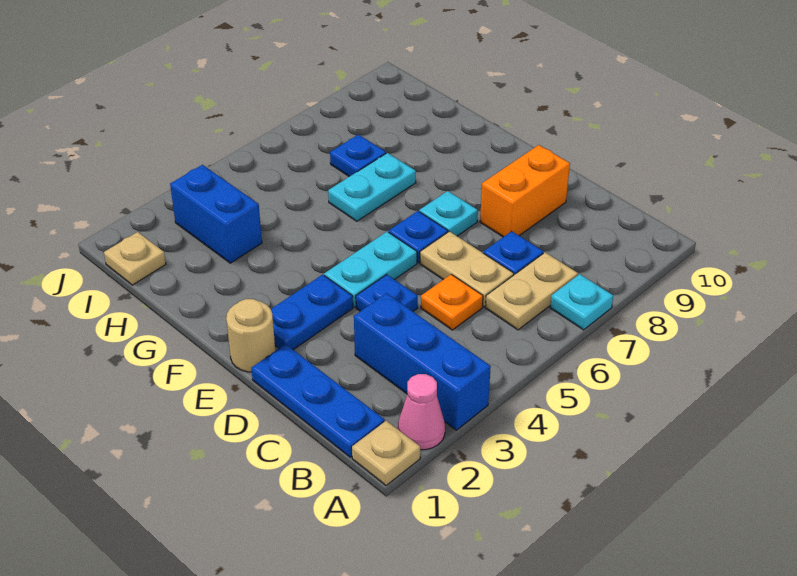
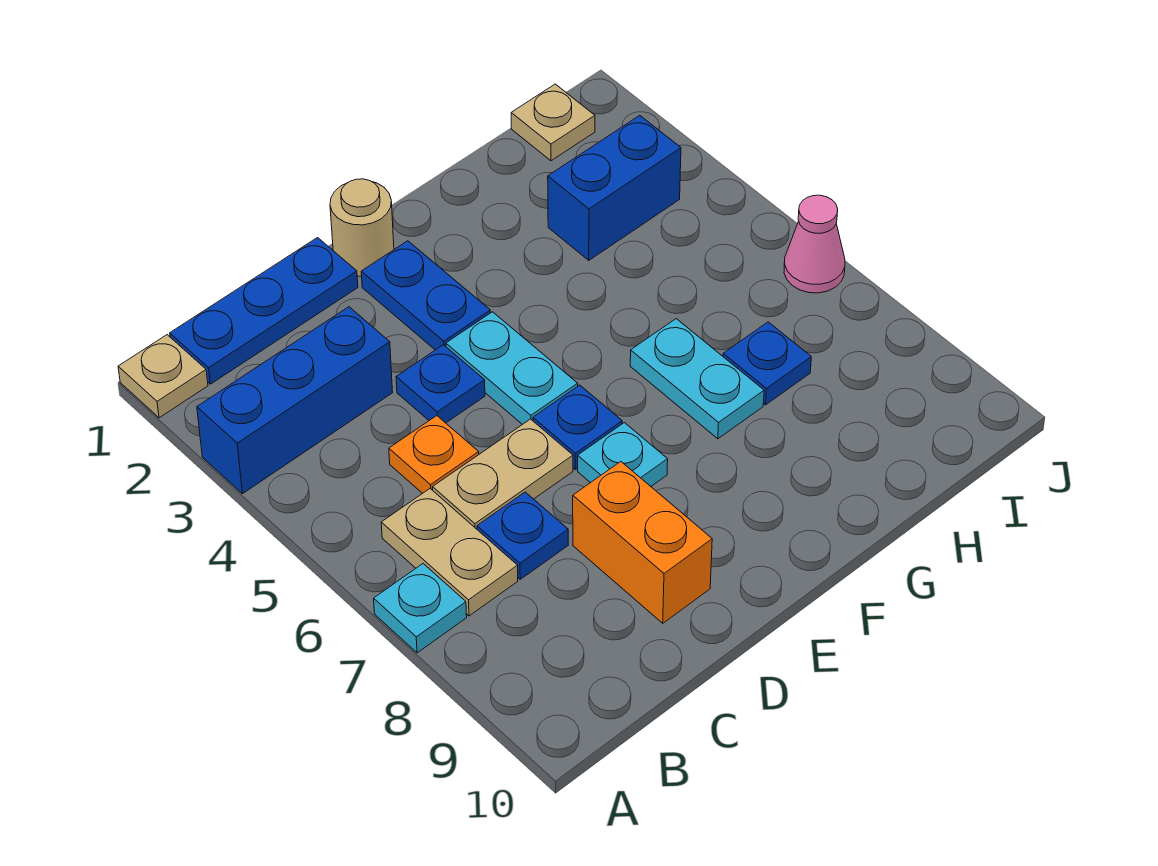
pink cone A2 level 1 -> pink cone J6 level 1

